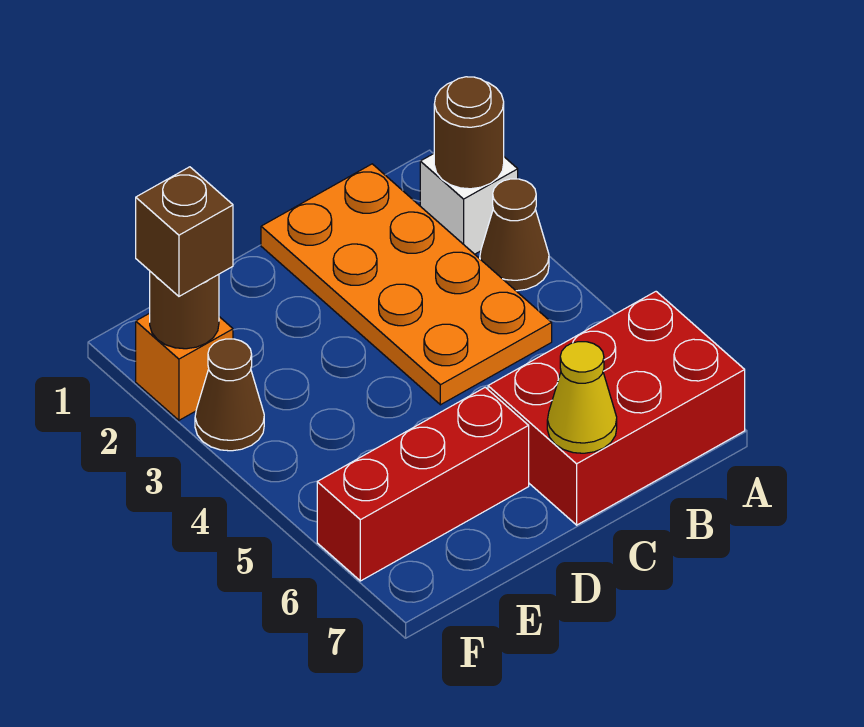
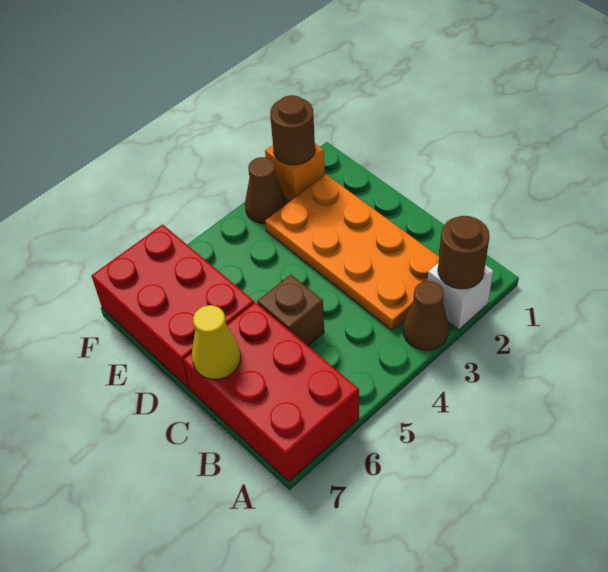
orange plate B1:C4 level 1 -> orange plate B2:E3 level 1
red brick D6:F6 level 1 -> red brick D6:F7 level 1
brown brick F2 level 3 -> brown brick C5 level 1

